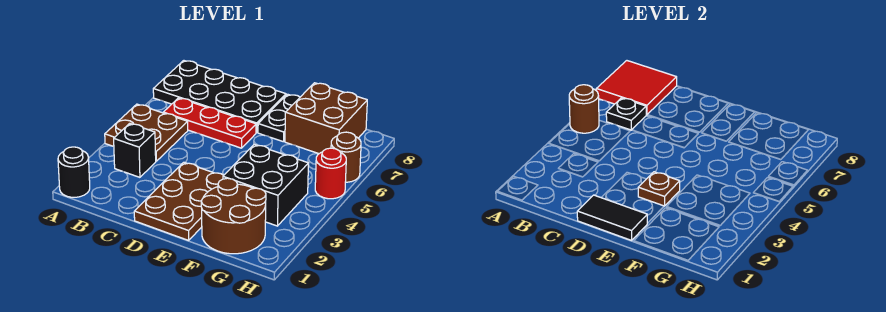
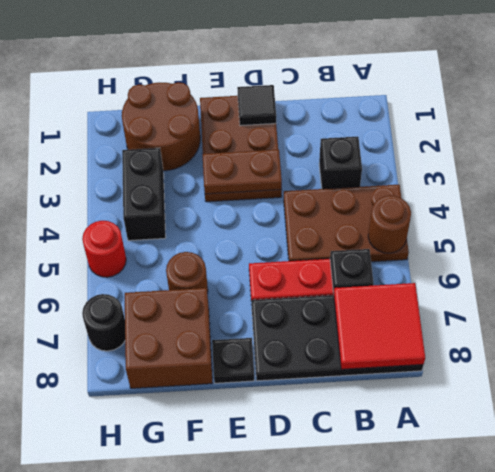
black round brick A1 level 1 -> black round brick H7 level 1
brown plate A4:B5 level 1 -> brown plate A4:C5 level 1
black tile D1:E1 level 2 -> black tile D1 level 2
brown plate E3 level 2 -> brown plate D3:E3 level 2
black plate E7:E8 level 1 -> black plate E8 level 1
black brick F3:G4 level 1 -> black brick G3:G4 level 1
brown round brick H6 level 1 -> brown round brick F6 level 1

